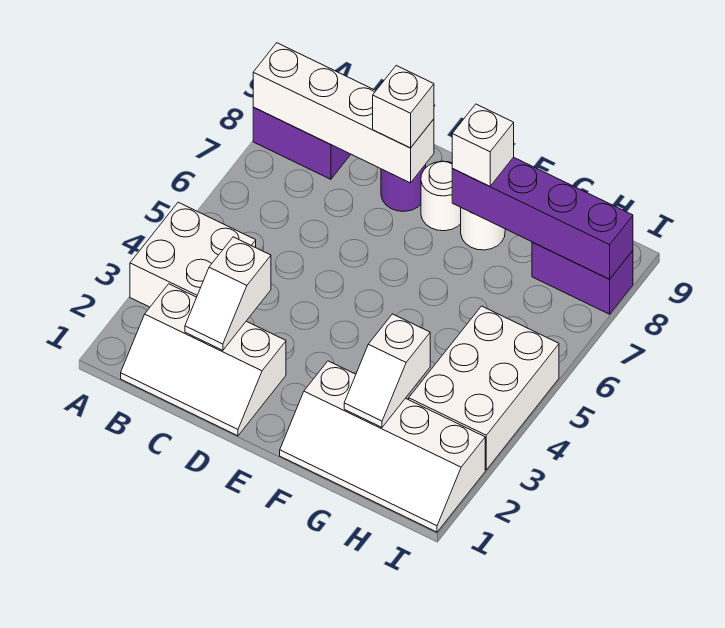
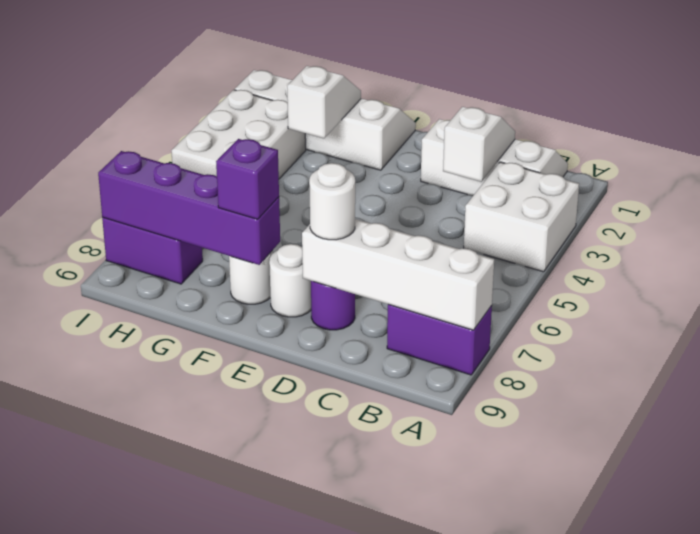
white brick D8 level 3 -> white round brick D8 level 3
white brick F8 level 3 -> purple brick F8 level 3

